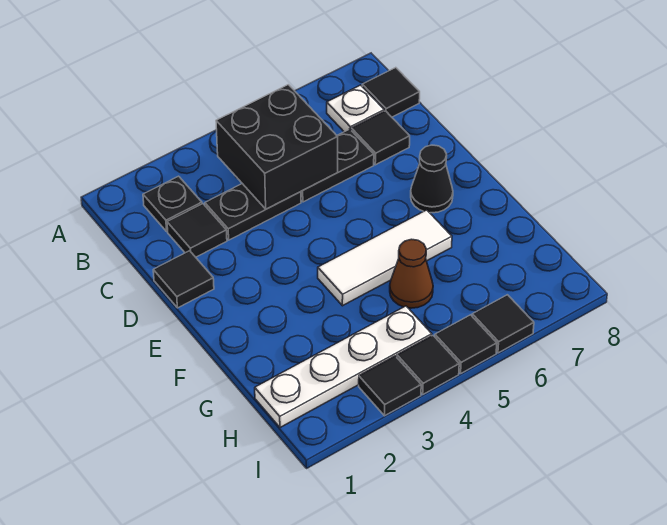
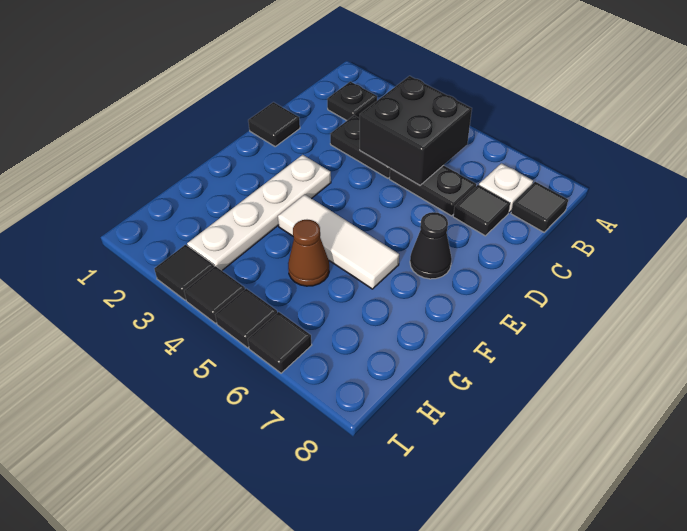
black tile C2 level 1 -> none
white plate H1:H4 level 1 -> white plate E3:H3 level 1

